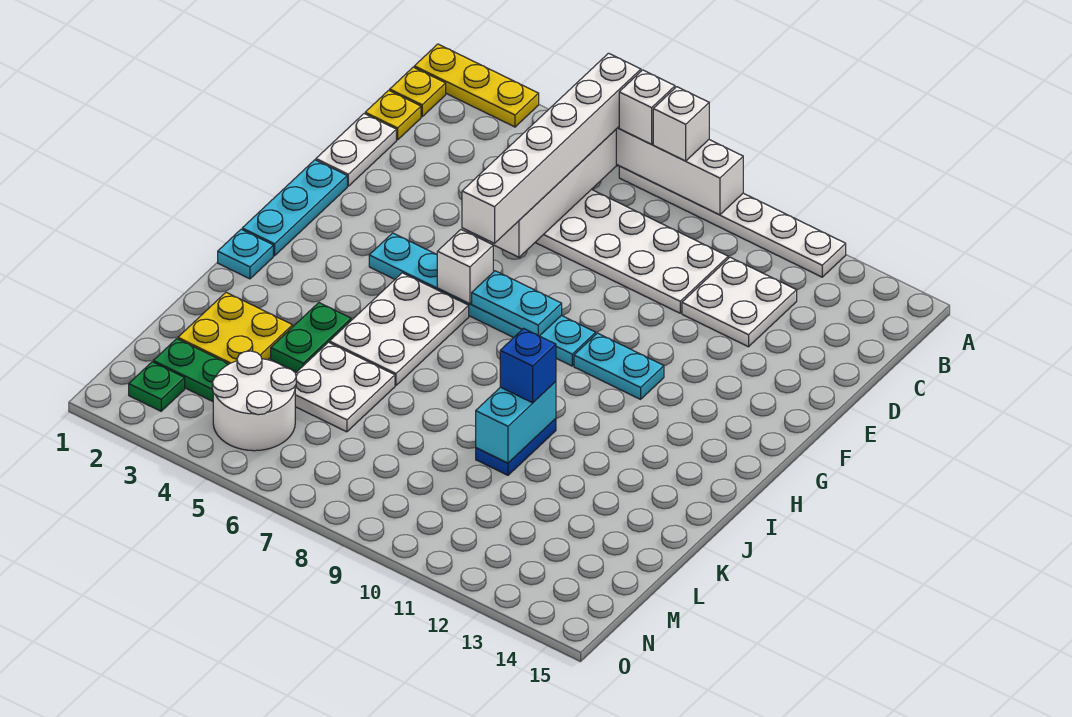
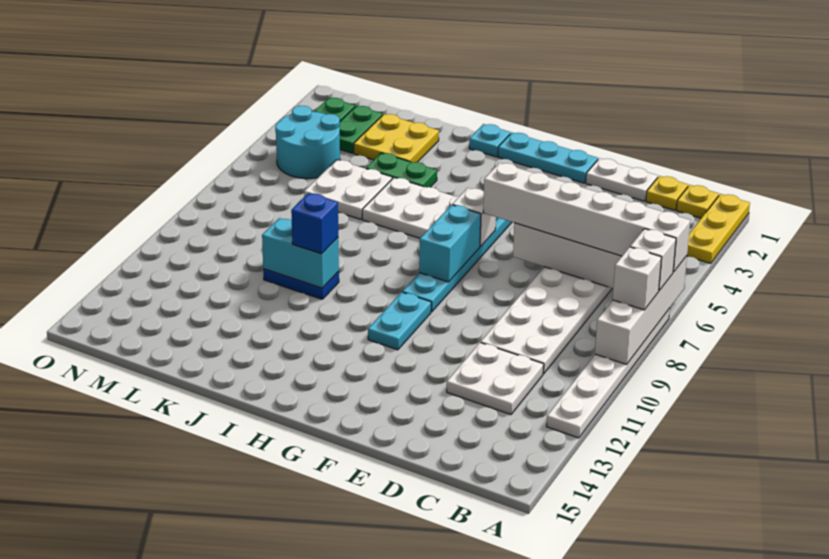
cyan plate G7:G8 level 2 -> cyan brick G7:G8 level 2
white round brick M4:N5 level 1 -> cyan round brick M4:N5 level 1

